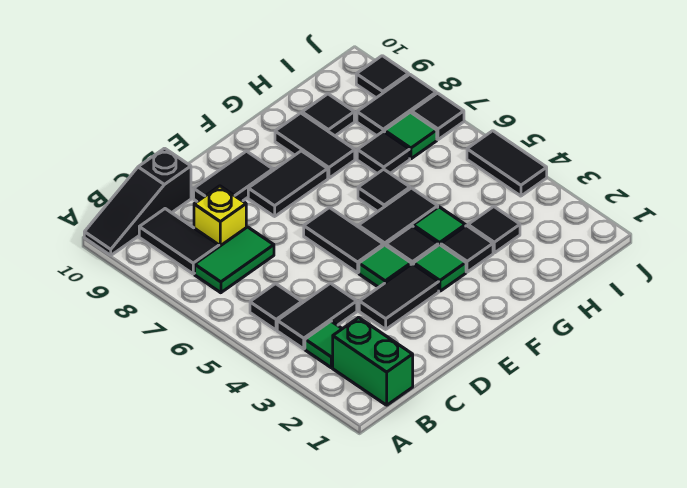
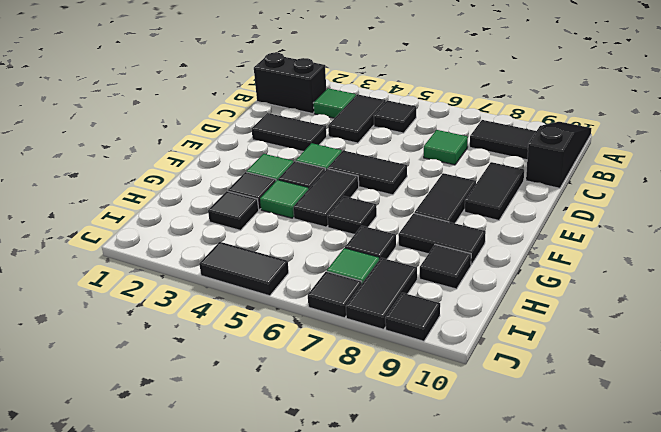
green brick B1:B2 level 1 -> black brick B1:B2 level 1
green tile B7:C7 level 1 -> green tile C7 level 1
yellow brick C8 level 1 -> none
black tile D3:E3 level 1 -> black tile D2:D3 level 1

